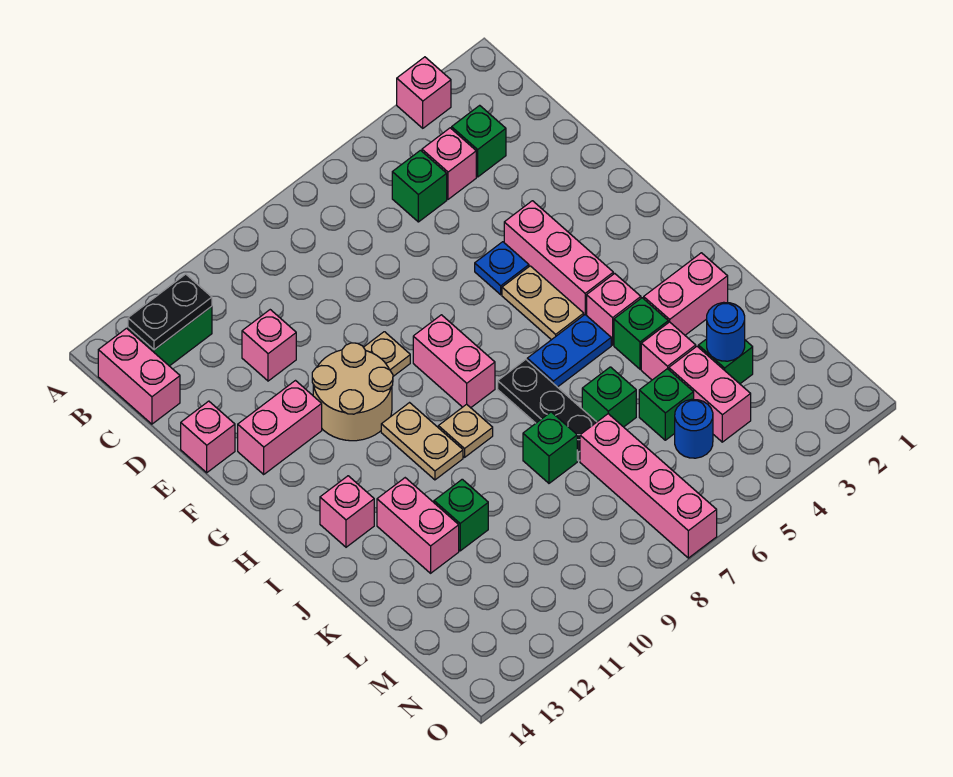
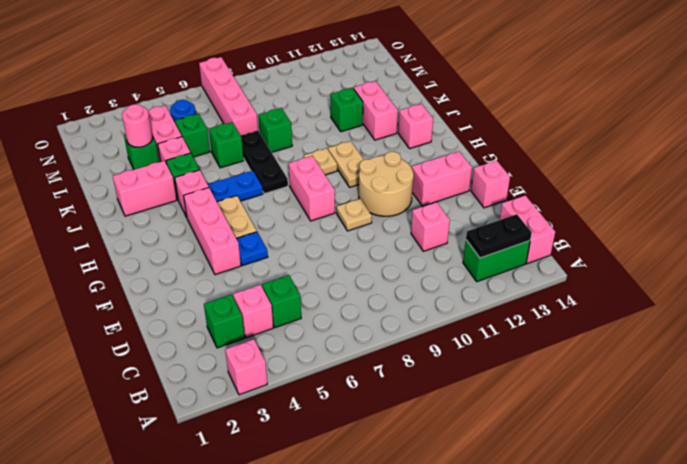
blue round brick L3 level 2 -> pink round brick L3 level 2

